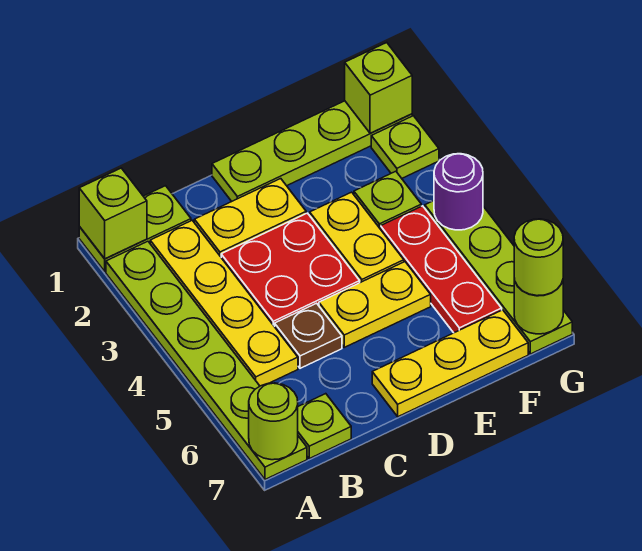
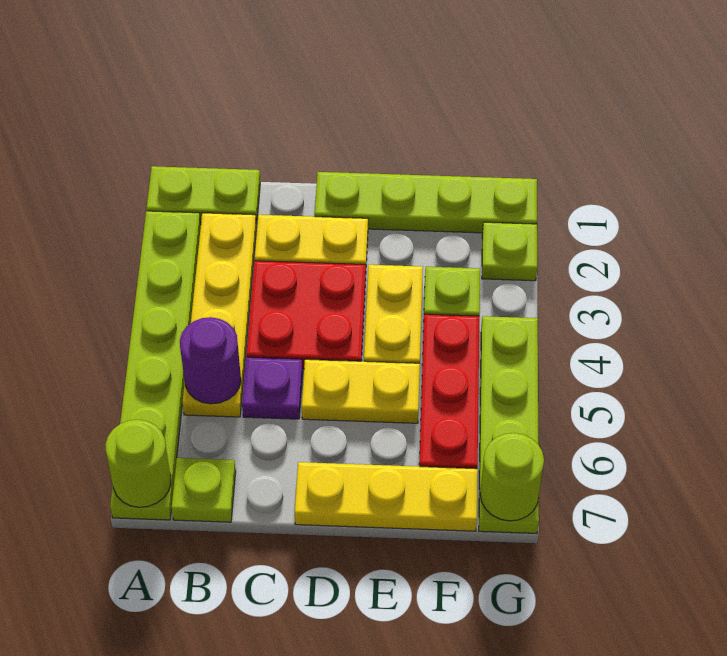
lime brick A1 level 2 -> none
brown plate C5 level 1 -> purple plate C5 level 1
lime brick G1 level 2 -> none
purple round brick G4 level 2 -> purple round brick B5 level 2
lime round brick G7 level 3 -> none

